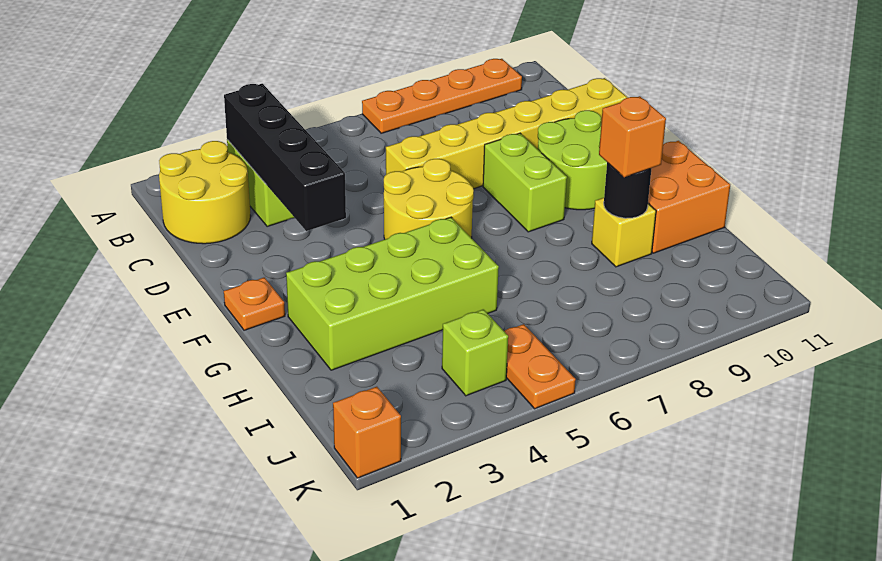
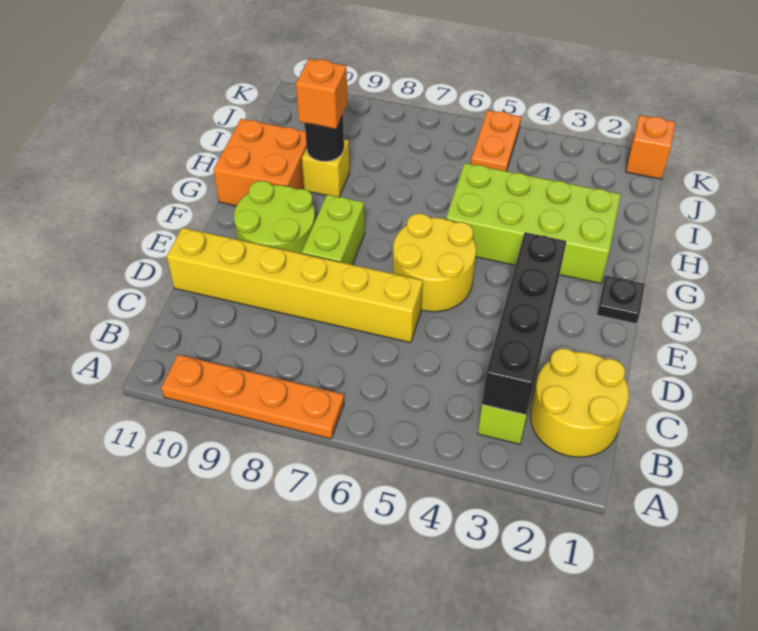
orange plate F1 level 1 -> black plate F1 level 1
lime brick J4 level 1 -> none

